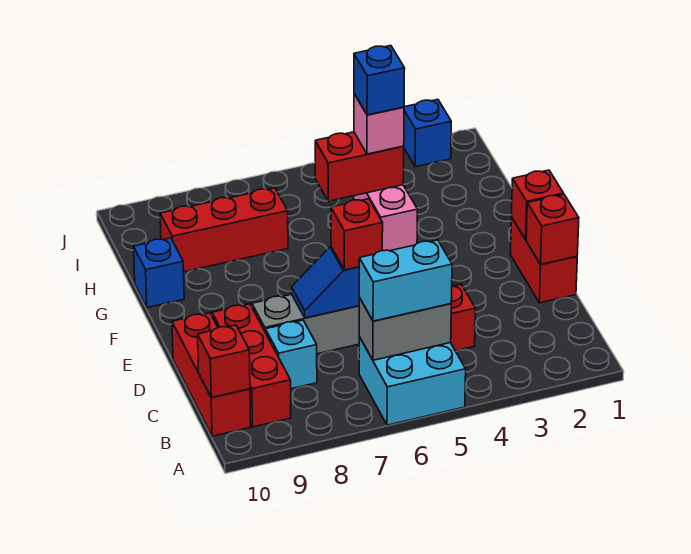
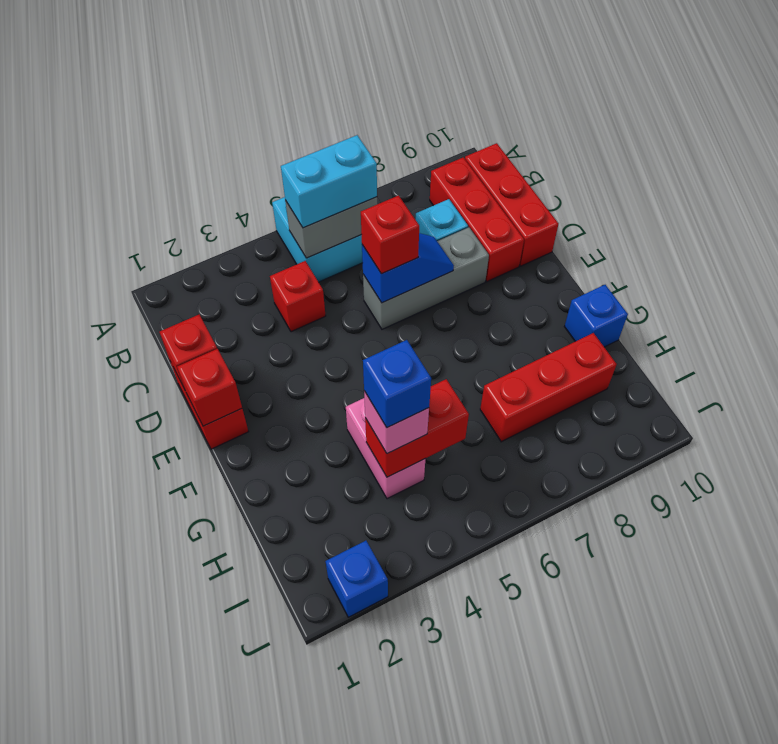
red brick B10 level 2 -> none

